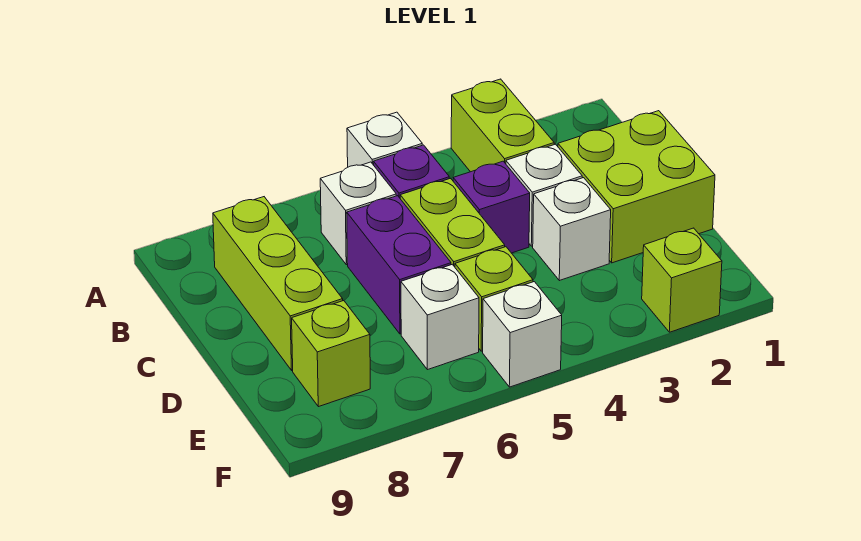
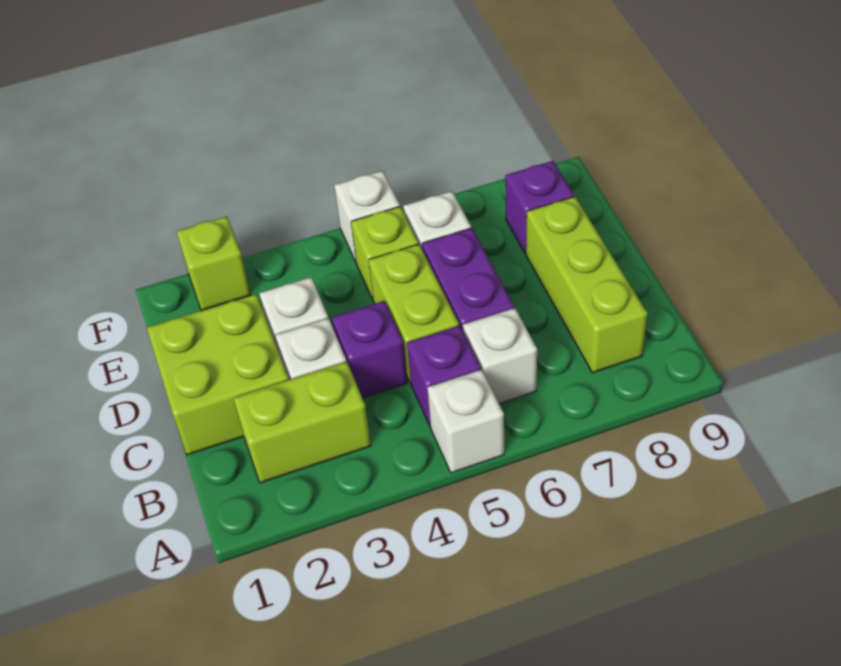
lime brick A3:B3 level 1 -> lime brick B2:B3 level 1
lime brick E8 level 1 -> purple brick E8 level 1

